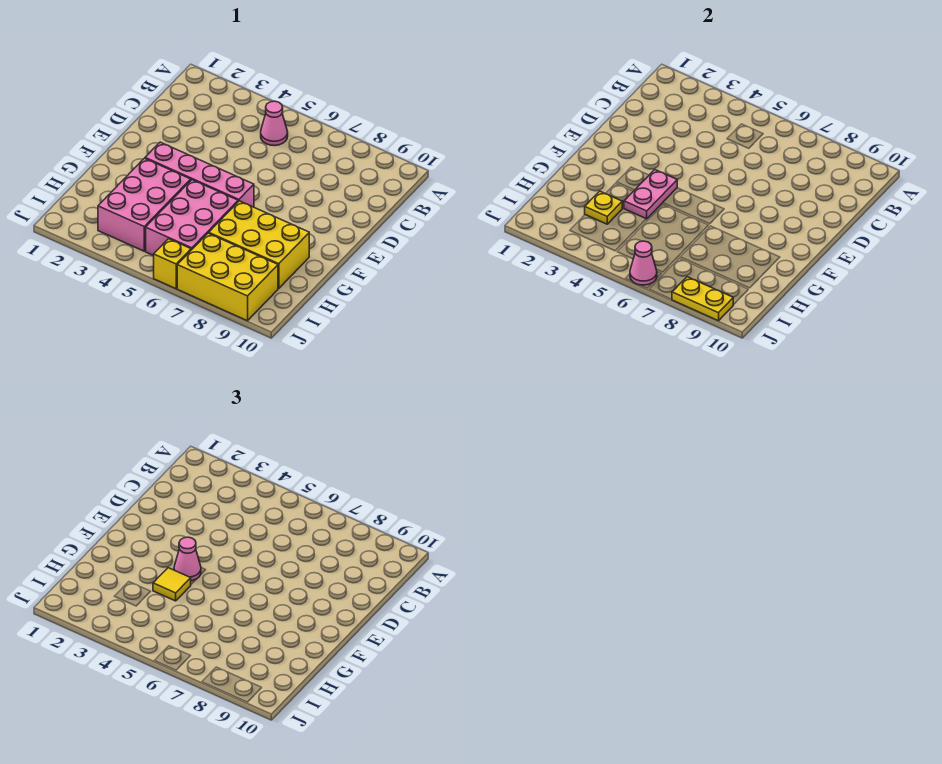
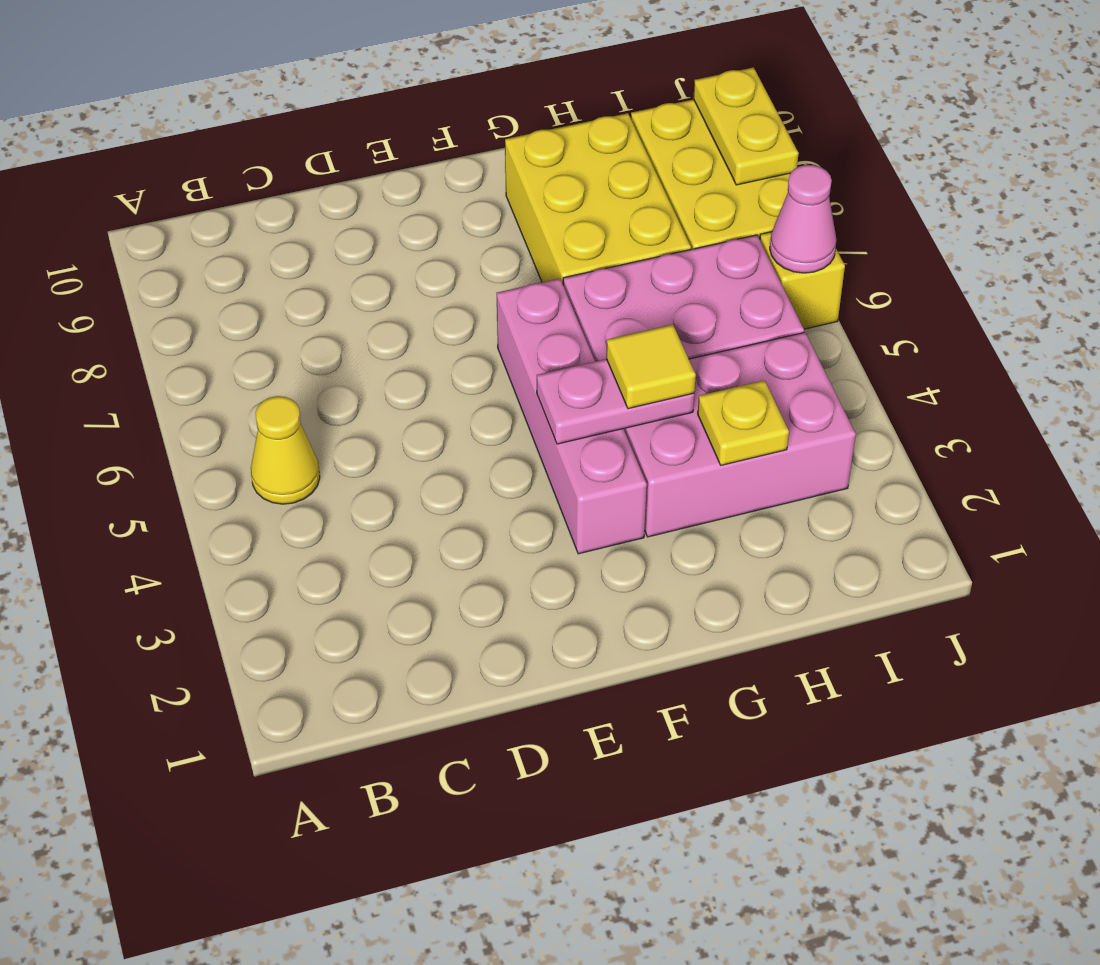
pink cone B5 level 1 -> yellow cone B5 level 1
pink cone F4 level 3 -> none

